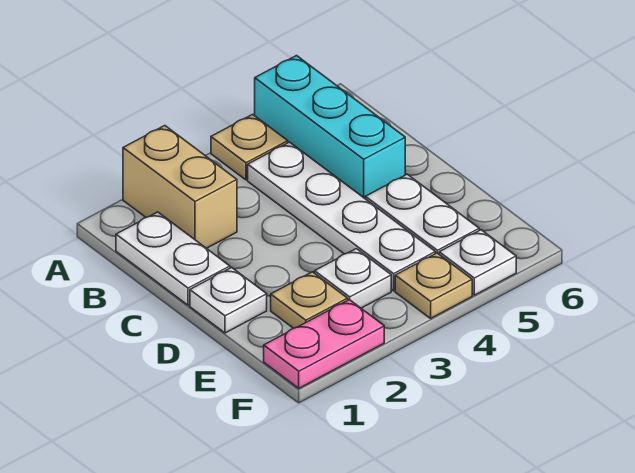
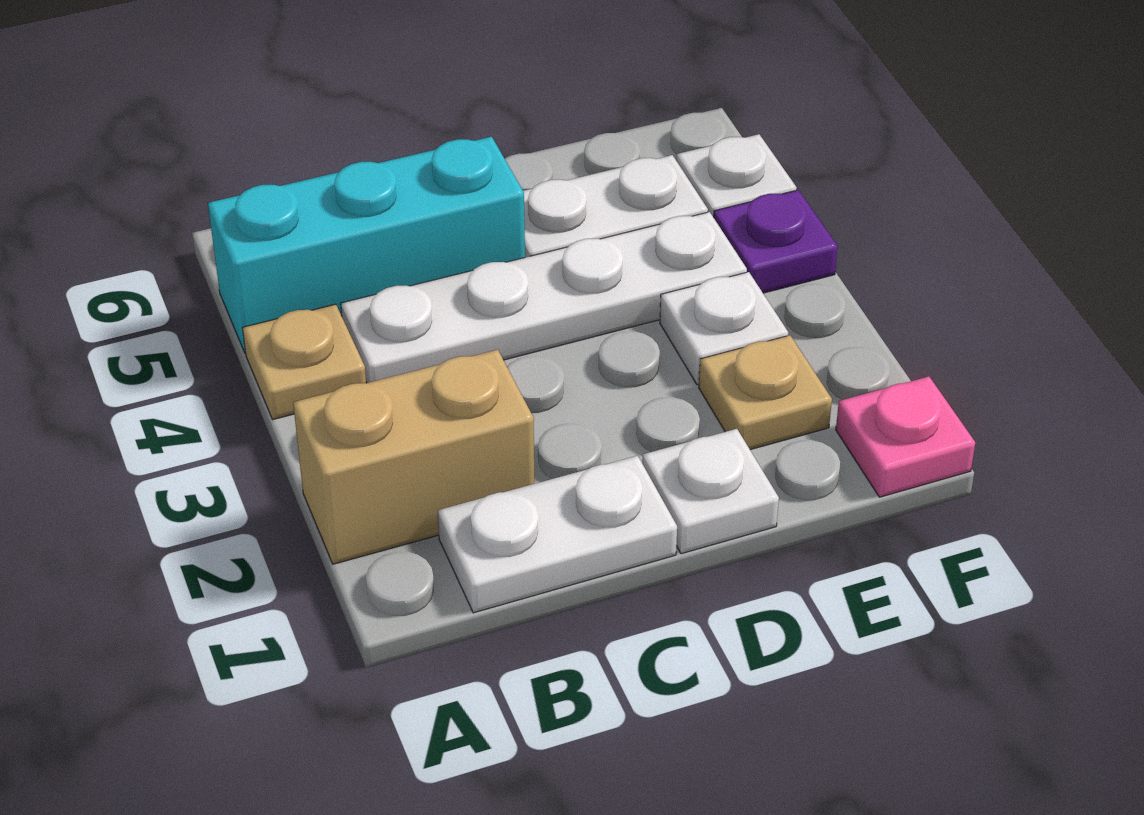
pink plate F1:F2 level 1 -> pink plate F1 level 1
tan plate F4 level 1 -> purple plate F4 level 1

